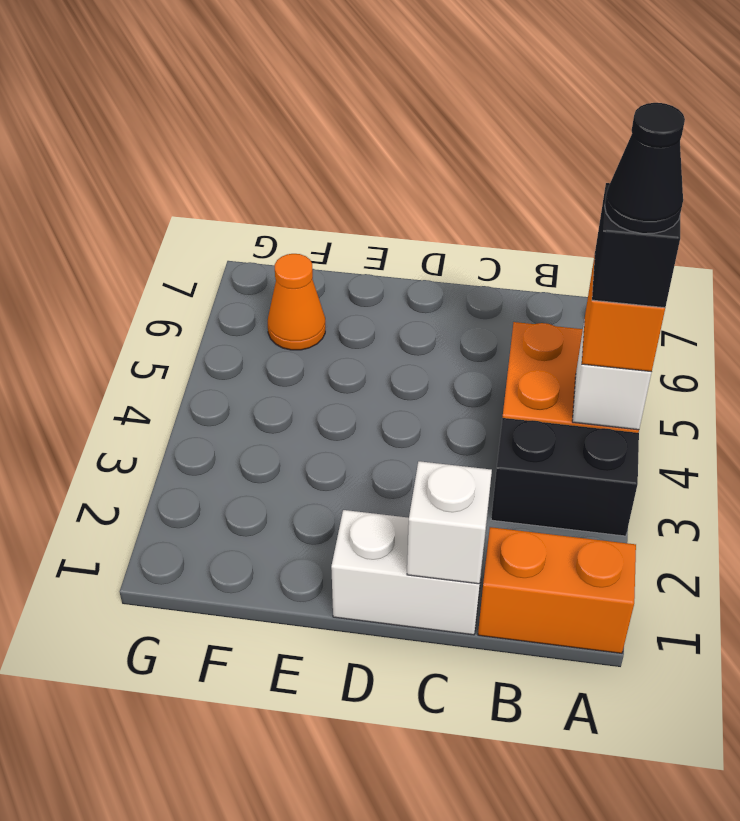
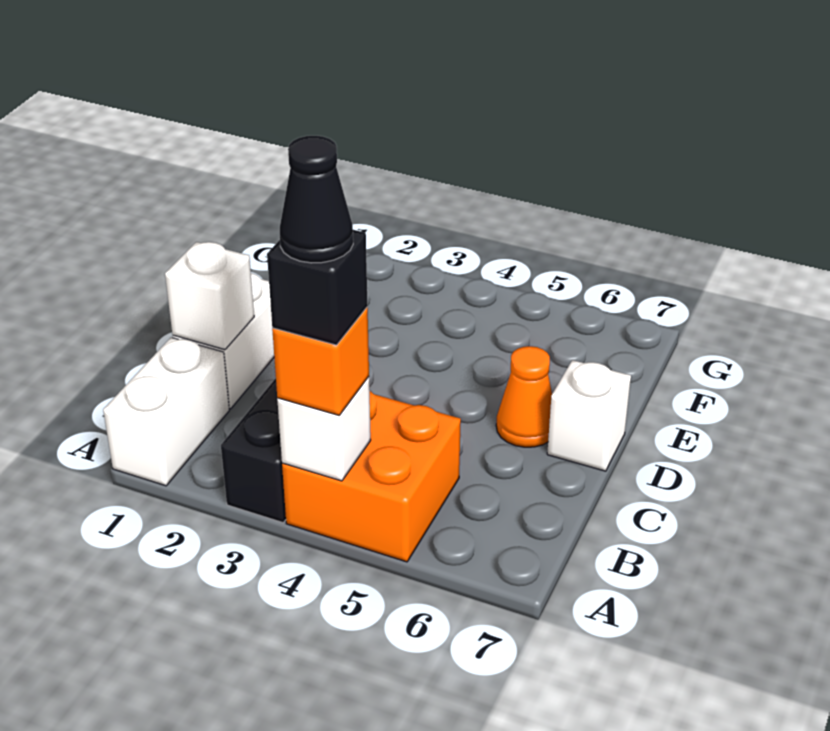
orange brick A1:B1 level 1 -> white brick A1:B1 level 1
none -> white brick D7 level 1
orange cone F6 level 1 -> orange cone D6 level 1

